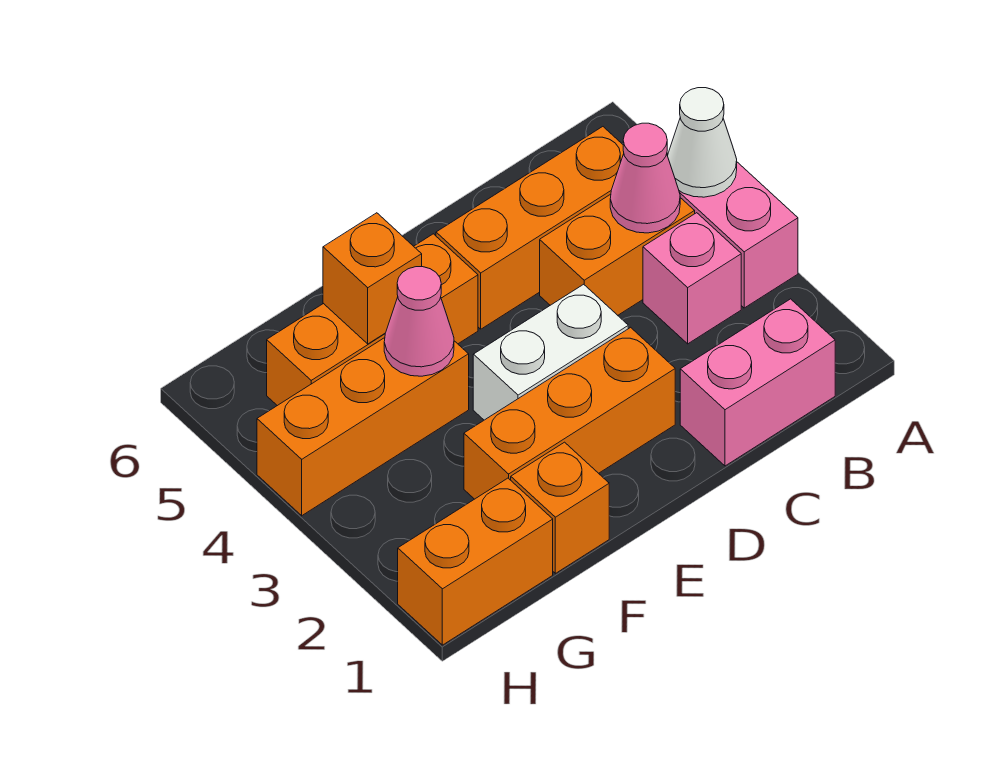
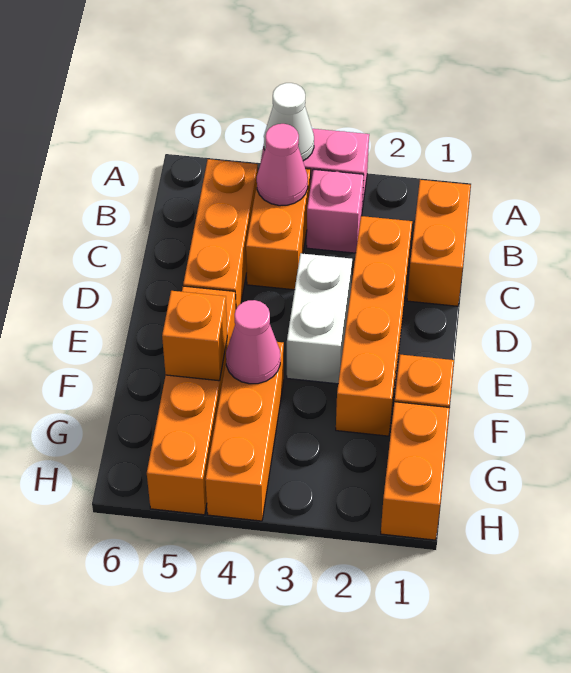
pink brick B1:C1 level 1 -> orange brick B1:C1 level 1
orange brick D2:F2 level 1 -> orange brick C2:F2 level 1
orange brick E5:G5 level 1 -> orange brick E5:H5 level 1

